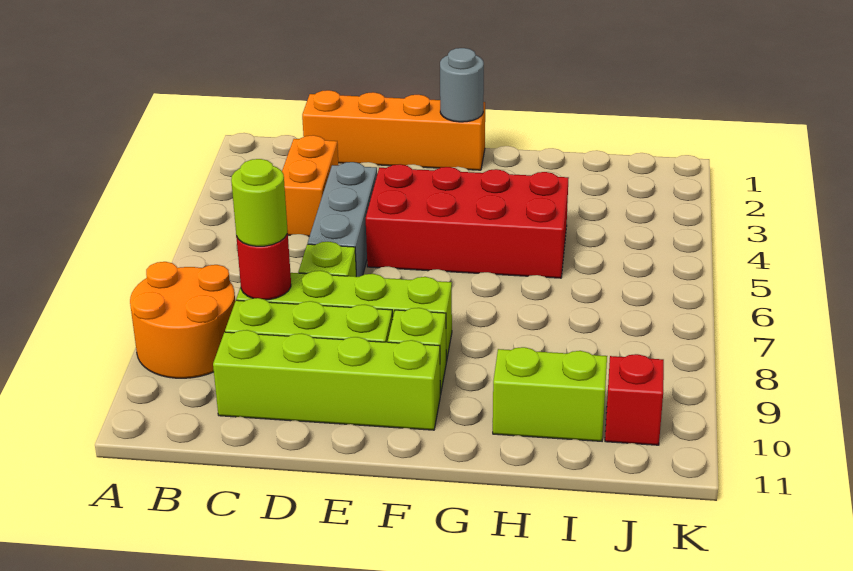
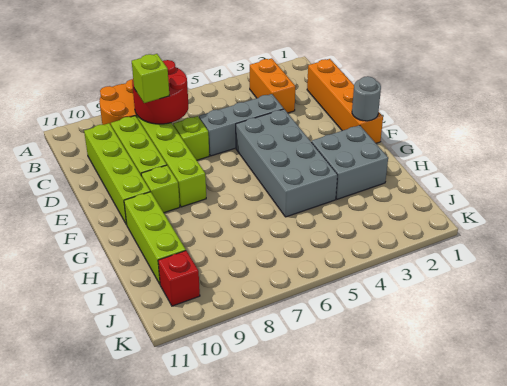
orange brick C3:C4 level 1 -> orange brick B3:C3 level 1
red round brick C8 level 2 -> red round brick B7:C8 level 2
lime round brick C8 level 3 -> lime brick C8 level 3
red brick E4:H5 level 1 -> grey brick E4:H5 level 1
none -> grey brick G2:H3 level 1
lime brick H10:I10 level 1 -> lime brick G10:I10 level 1

